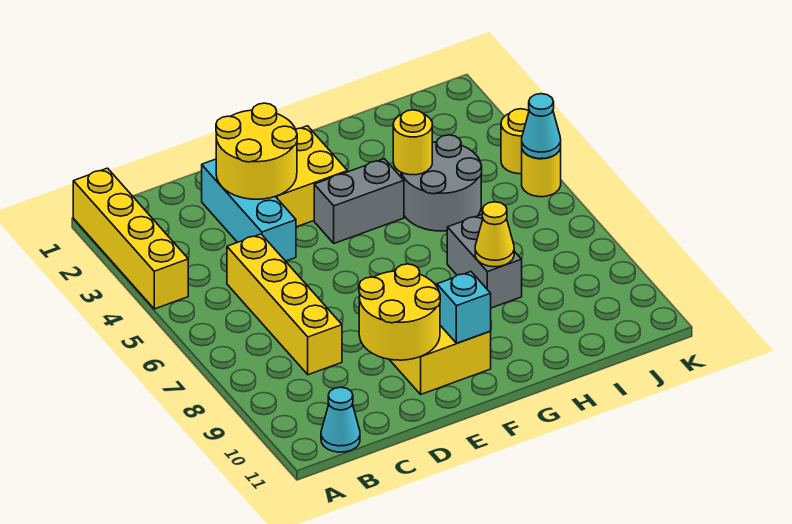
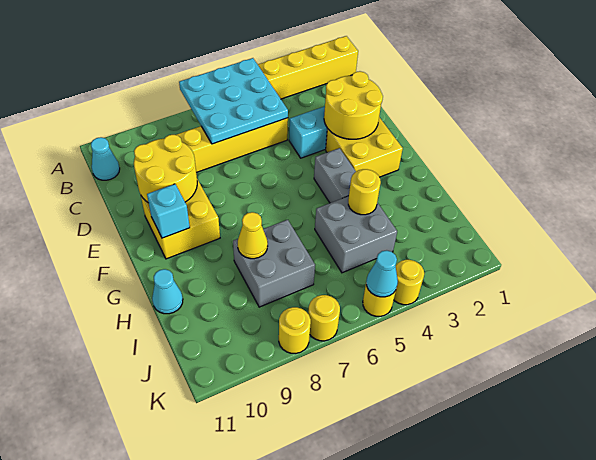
none -> cyan plate A5:C7 level 2
grey round brick H4:I5 level 1 -> grey brick H4:I5 level 1
grey brick H7:H8 level 1 -> grey brick H7:I8 level 1
none -> cyan cone H11 level 1
none -> yellow round brick K7 level 1
none -> yellow round brick K8 level 1

